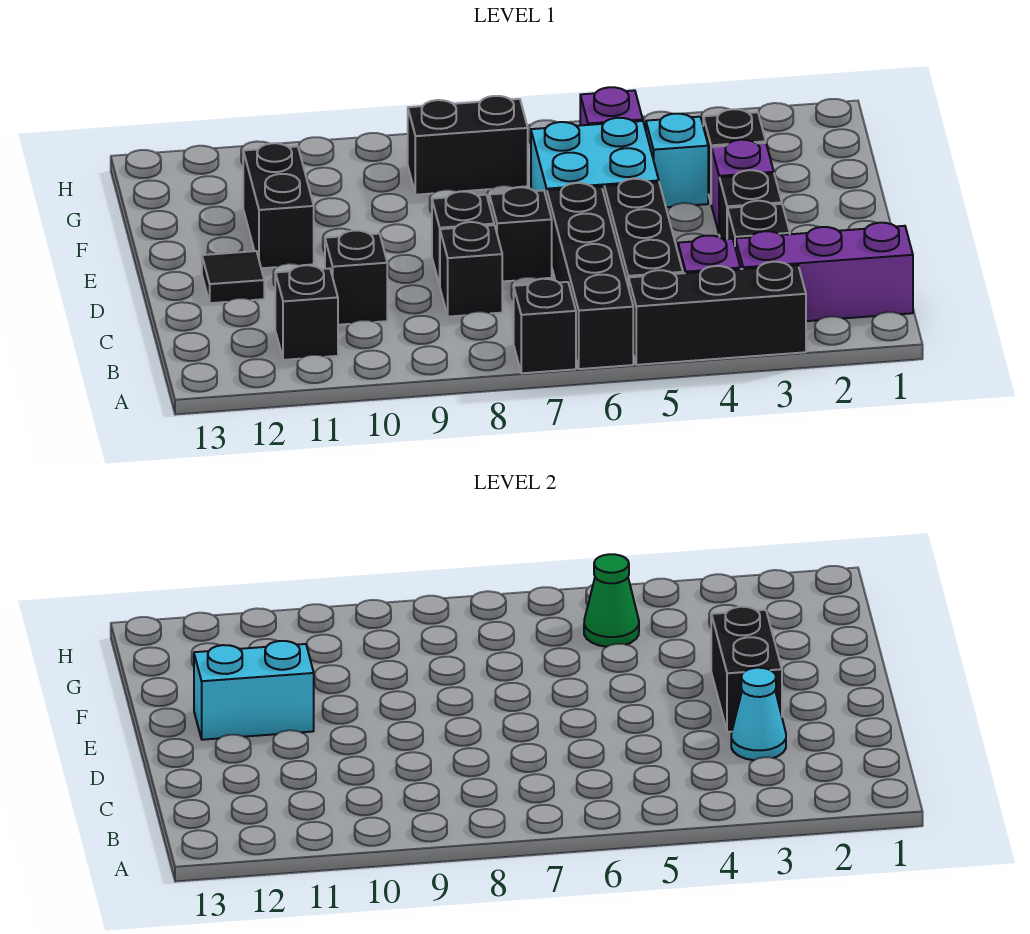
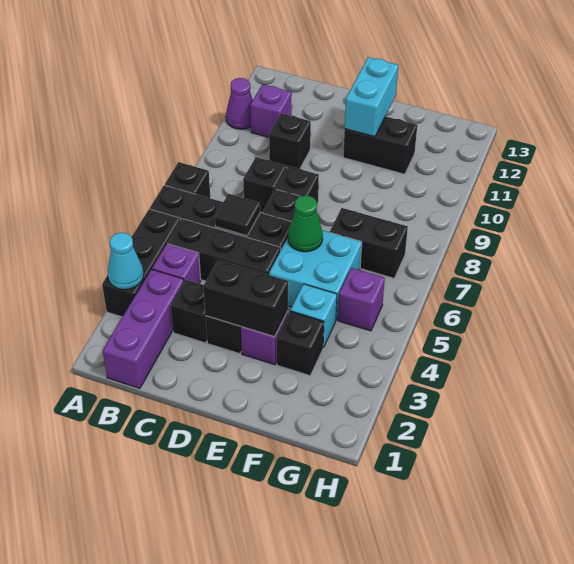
none -> purple cone A11 level 1
black brick B11 level 1 -> purple brick B11 level 1
cyan cone C3 level 2 -> cyan cone A3 level 2
black tile D12 level 1 -> black tile C6 level 2
green cone G5 level 2 -> green cone E6 level 2
black brick G7:G8 level 1 -> black brick F7:G7 level 1

